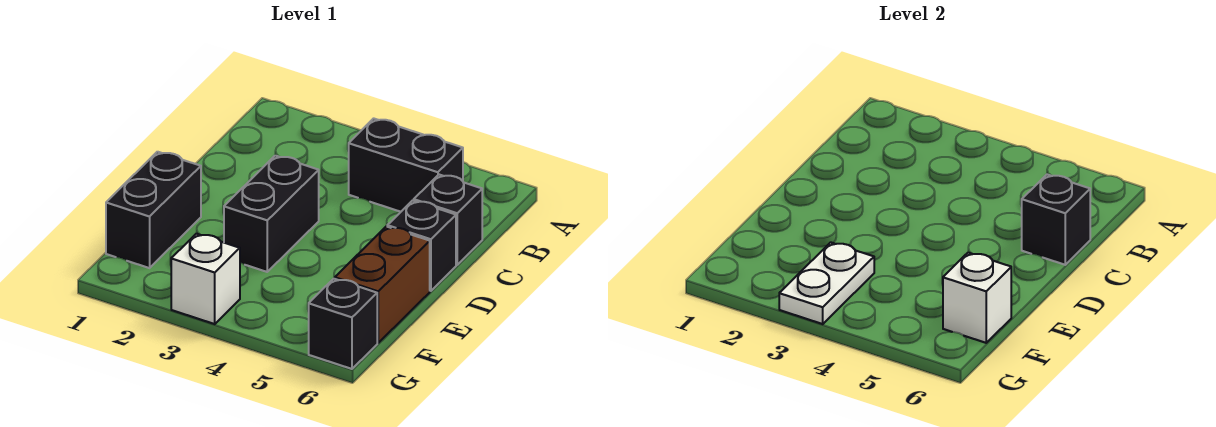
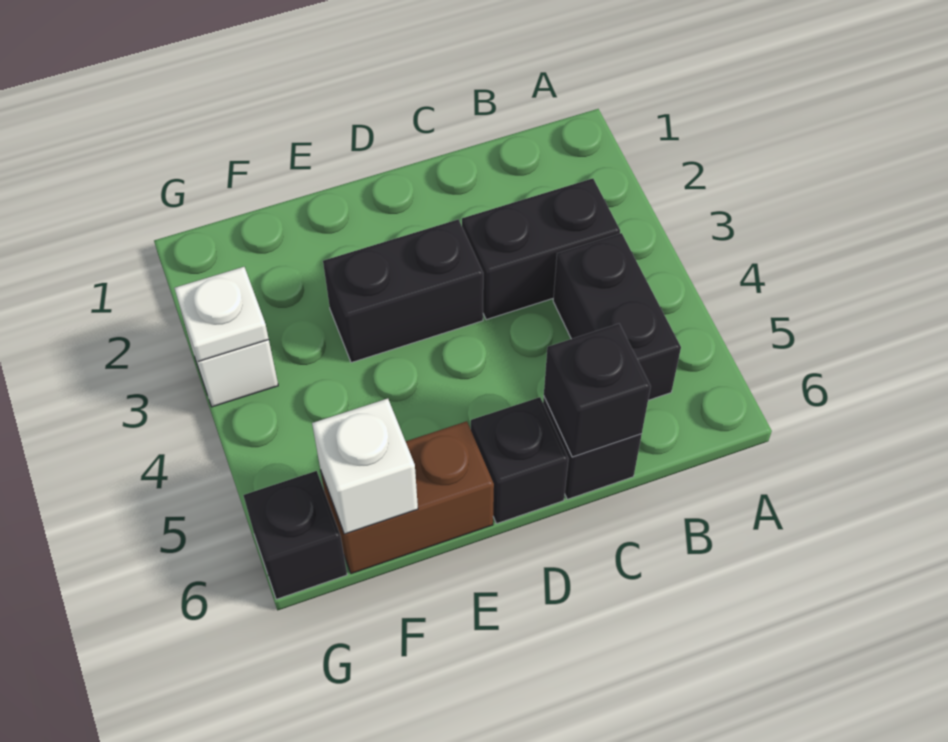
black brick E1:F1 level 1 -> black brick B3:C3 level 1
white plate F3:G3 level 2 -> white plate G3 level 2

